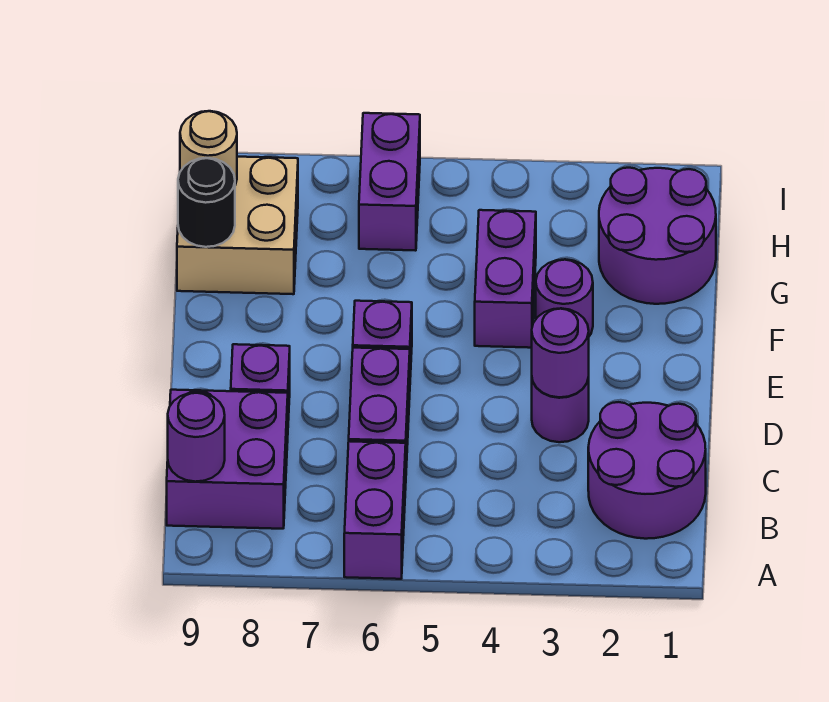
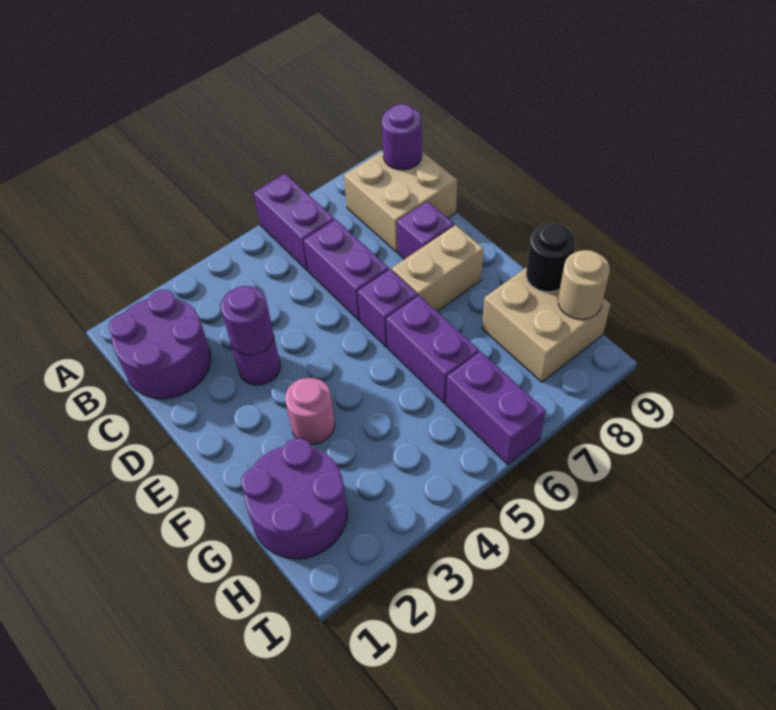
purple brick B8:C9 level 1 -> tan brick B8:C9 level 1
none -> tan brick E7:E8 level 1
purple round brick F3 level 1 -> pink round brick F3 level 1
purple brick F4:G4 level 1 -> purple brick F6:G6 level 1

